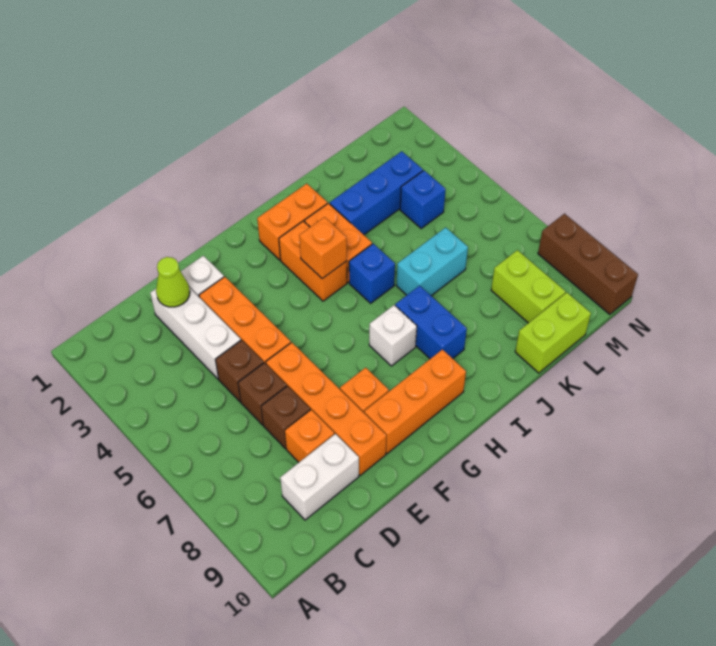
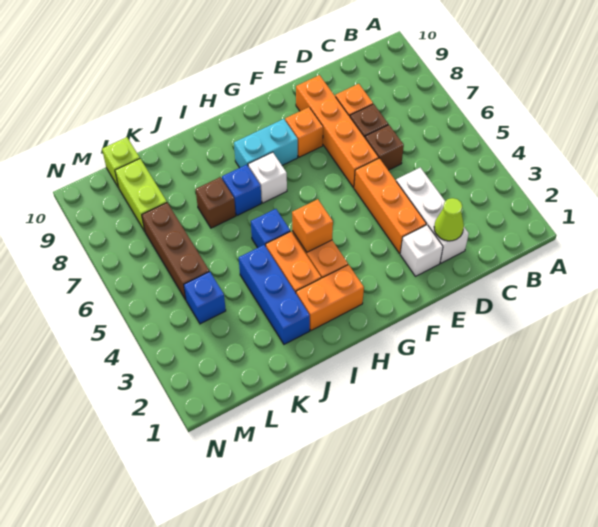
white brick C9:D9 level 1 -> none
brown brick D5 level 1 -> brown brick J7 level 1
orange brick F9:H9 level 1 -> none
blue brick I7:I8 level 1 -> blue brick I7 level 1
blue brick J3:L3 level 1 -> blue brick J2:J4 level 1
cyan brick J6:K6 level 1 -> cyan brick G8:H8 level 1
lime brick K10:L10 level 1 -> lime brick L10 level 1
brown brick N8:N10 level 1 -> brown brick L5:L7 level 1

